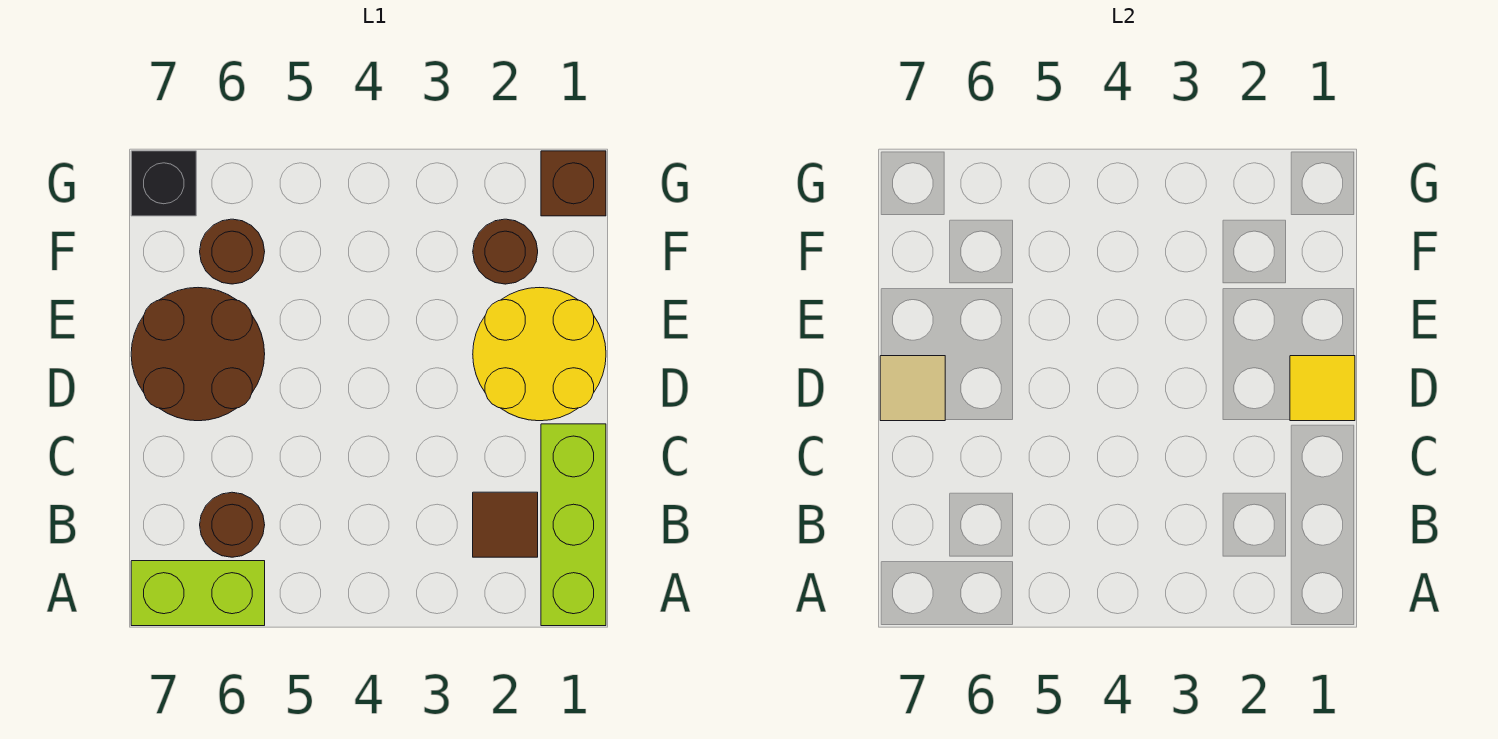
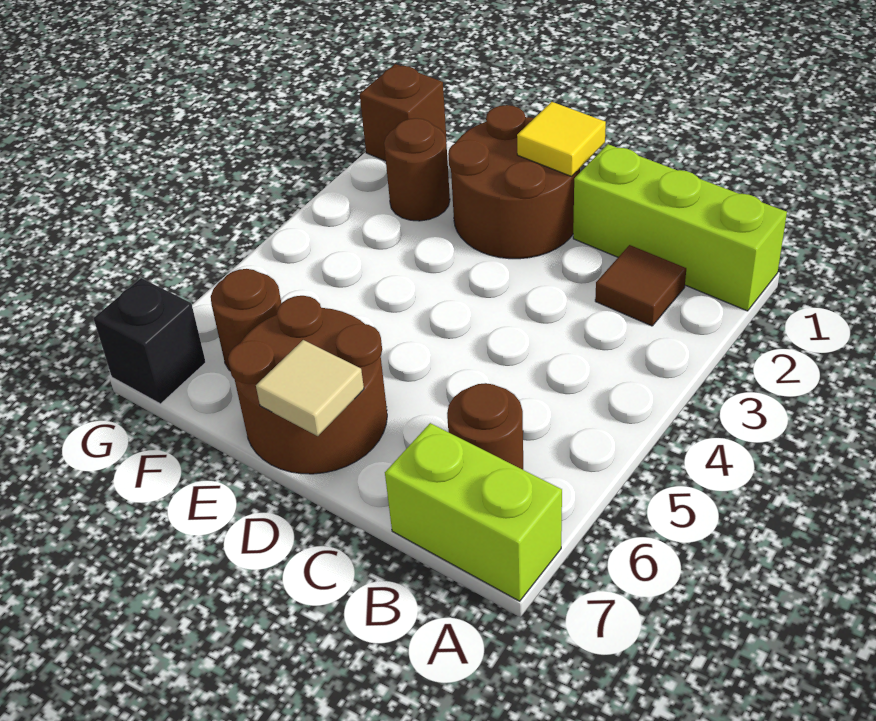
lime brick A6:A7 level 1 -> lime brick A7:B7 level 1
yellow round brick D1:E2 level 1 -> brown round brick D1:E2 level 1

